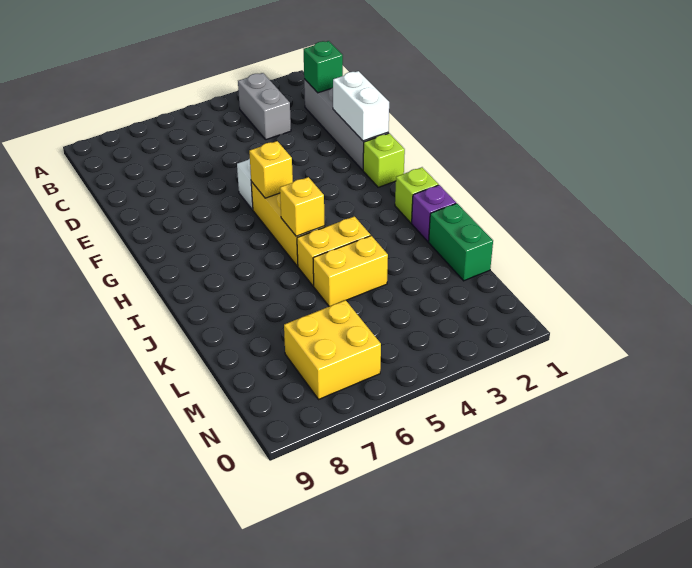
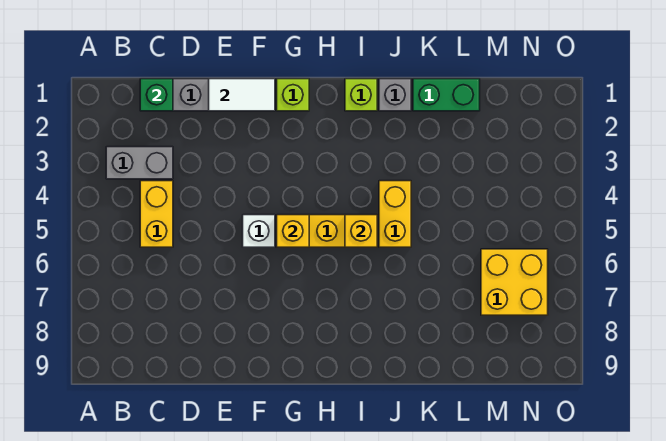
white brick E1:F1 level 2 -> white tile E1:F1 level 2
purple brick J1 level 1 -> grey brick J1 level 1
yellow brick K4:K5 level 1 -> yellow brick C4:C5 level 1

